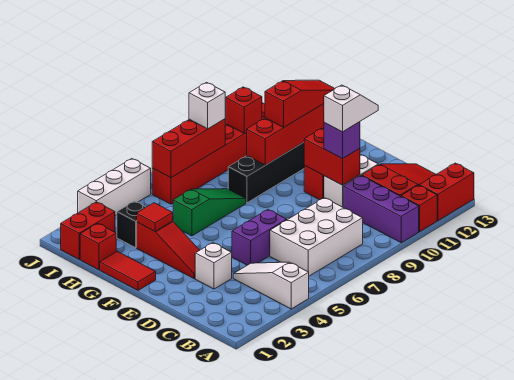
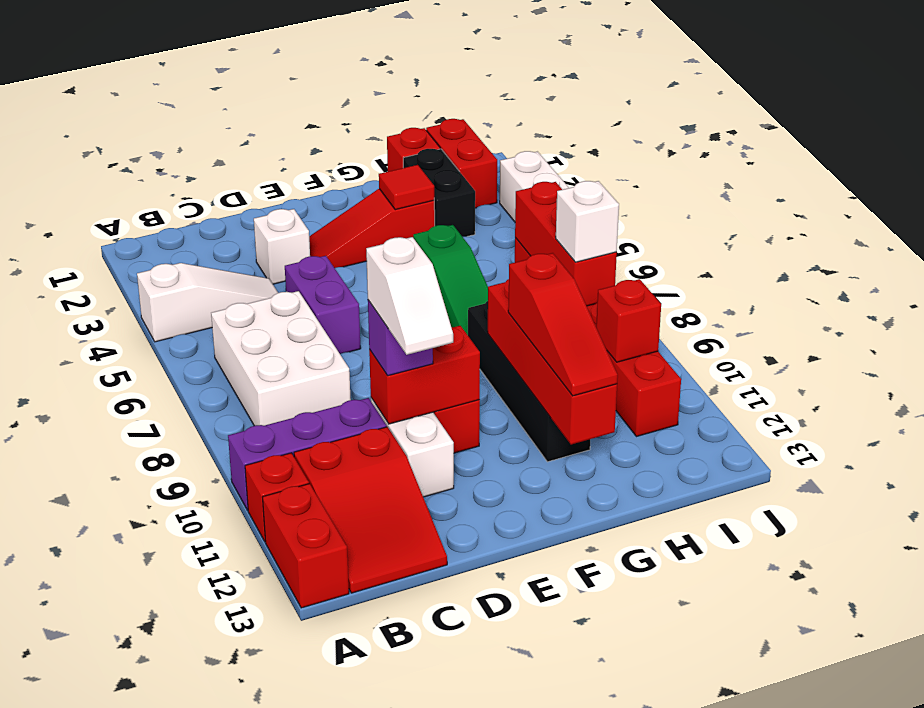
red tile F1:G1 level 1 -> none
black brick H3 level 1 -> black brick H2:H3 level 1

